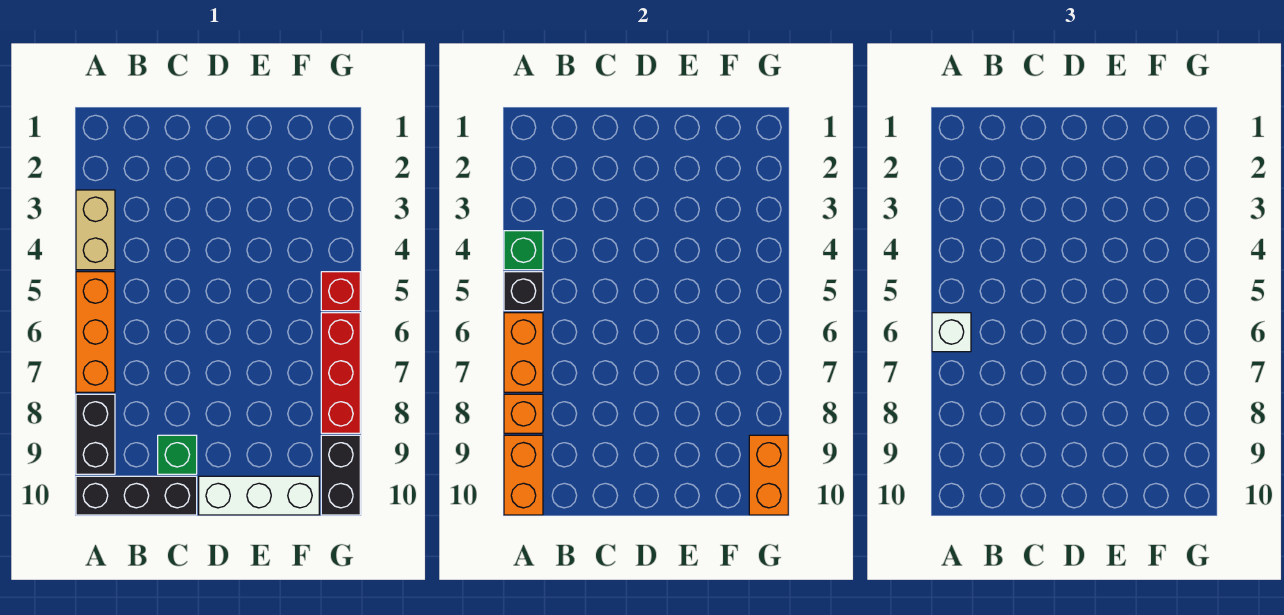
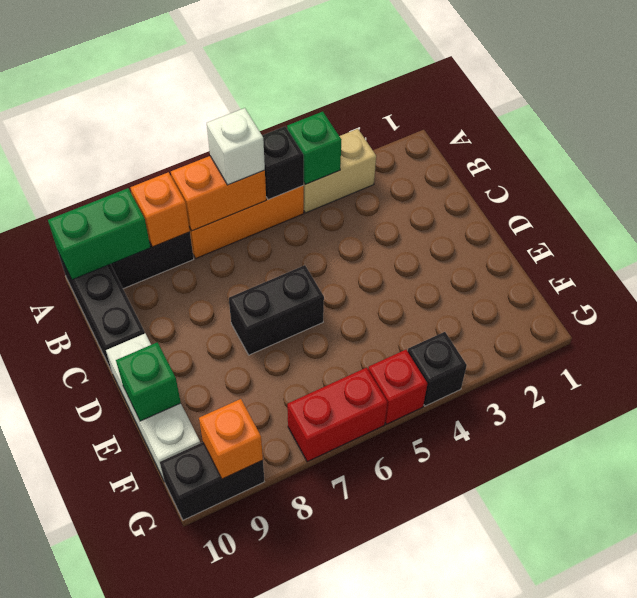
orange brick A9:A10 level 2 -> green brick A9:A10 level 2
green brick C9 level 1 -> green brick E10 level 2
none -> black brick D6:D7 level 1
none -> black brick G4 level 1
red brick G6:G8 level 1 -> red brick G6:G7 level 1
orange brick G9:G10 level 2 -> orange brick G9 level 2

